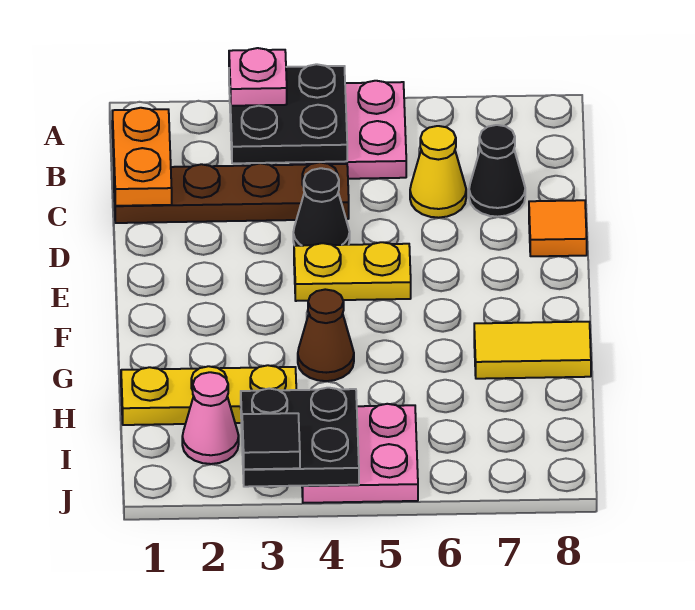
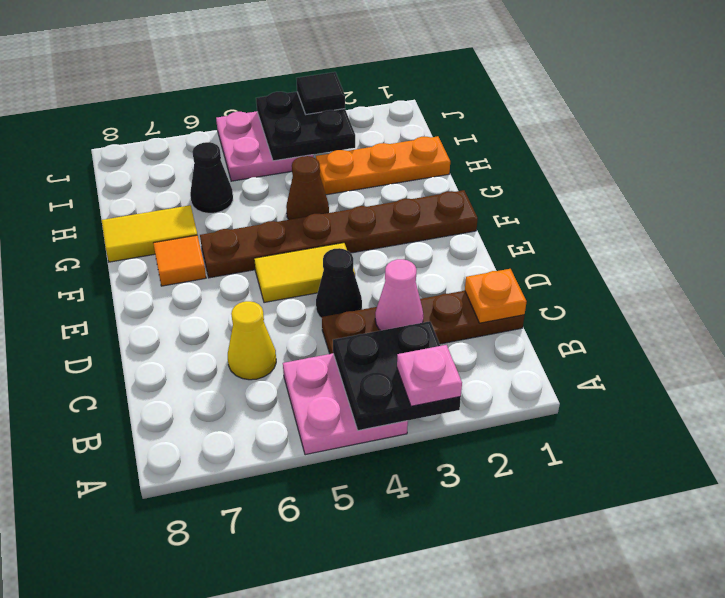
orange plate B1:C1 level 2 -> orange plate C1 level 2
black cone C7 level 1 -> black cone H6 level 1
orange tile D8 level 1 -> orange tile F7 level 1
yellow plate E4:E5 level 1 -> yellow tile E4:E5 level 1
none -> brown plate F1:F6 level 1
yellow plate H1:H3 level 1 -> orange plate H1:H3 level 1
pink cone I2 level 1 -> pink cone C3 level 2

